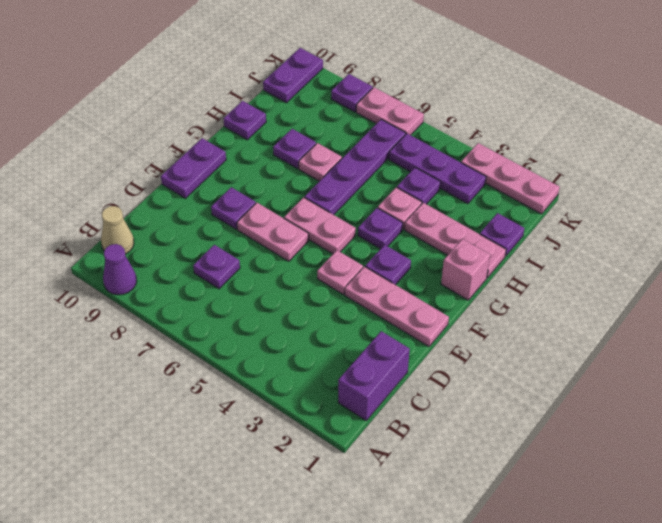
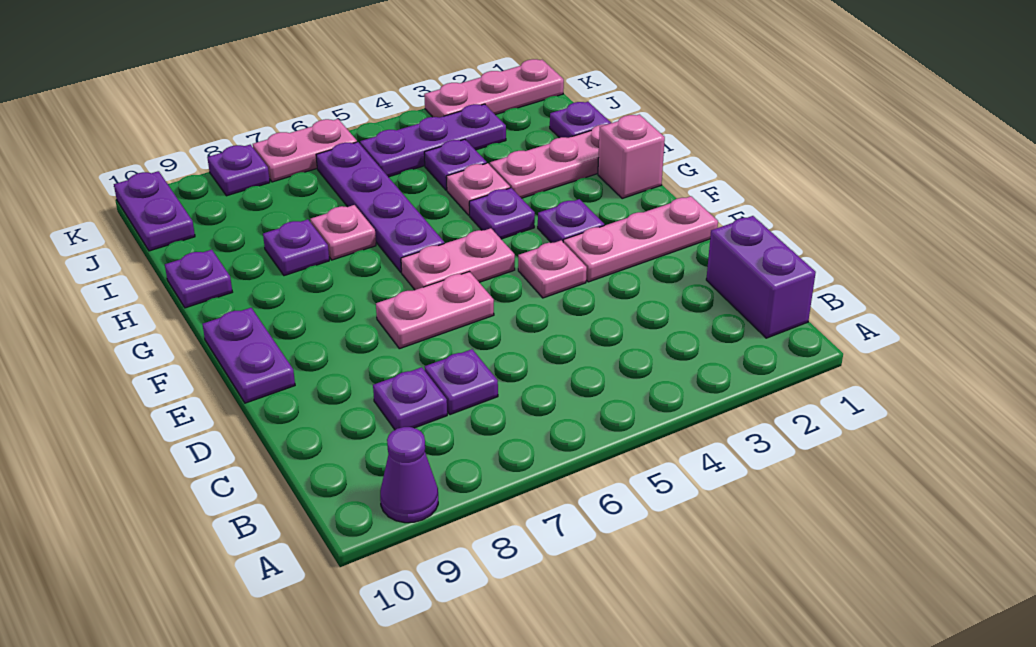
tan cone B10 level 1 -> none
purple plate E8 level 1 -> purple plate C8 level 1

